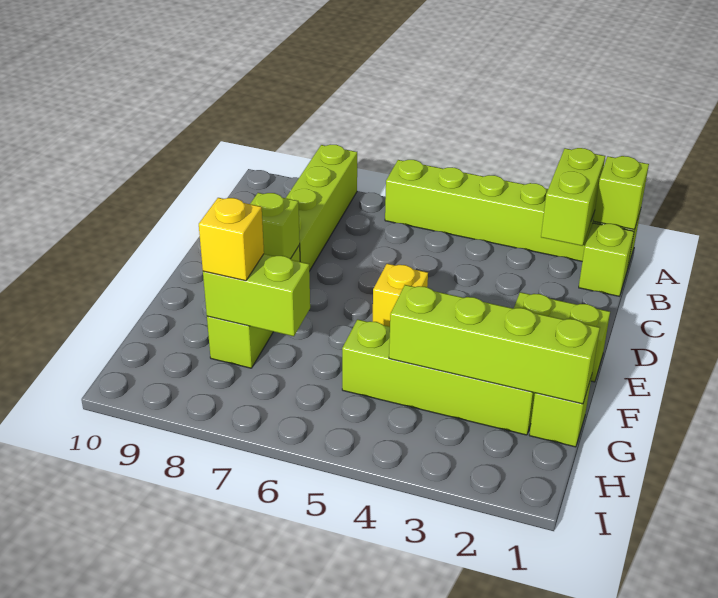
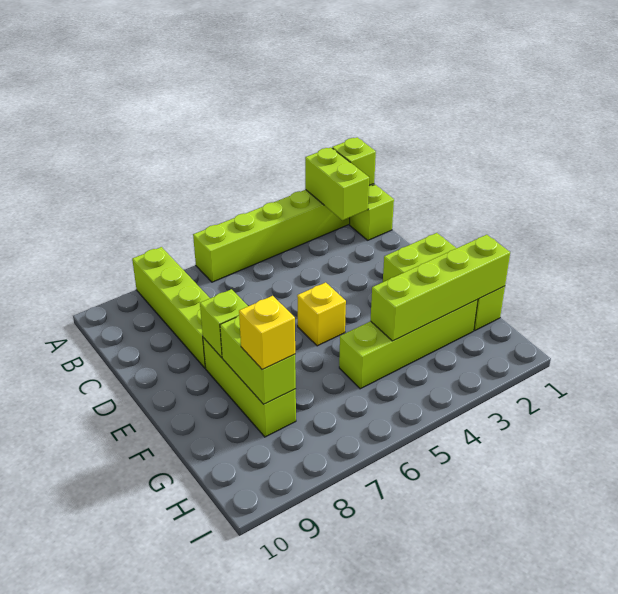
lime brick G7:G8 level 2 -> lime brick F8:G8 level 2

